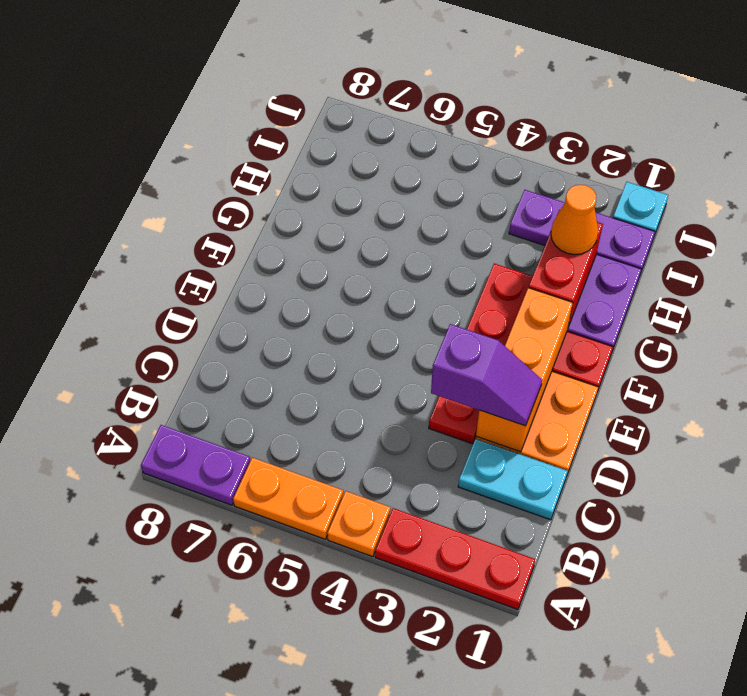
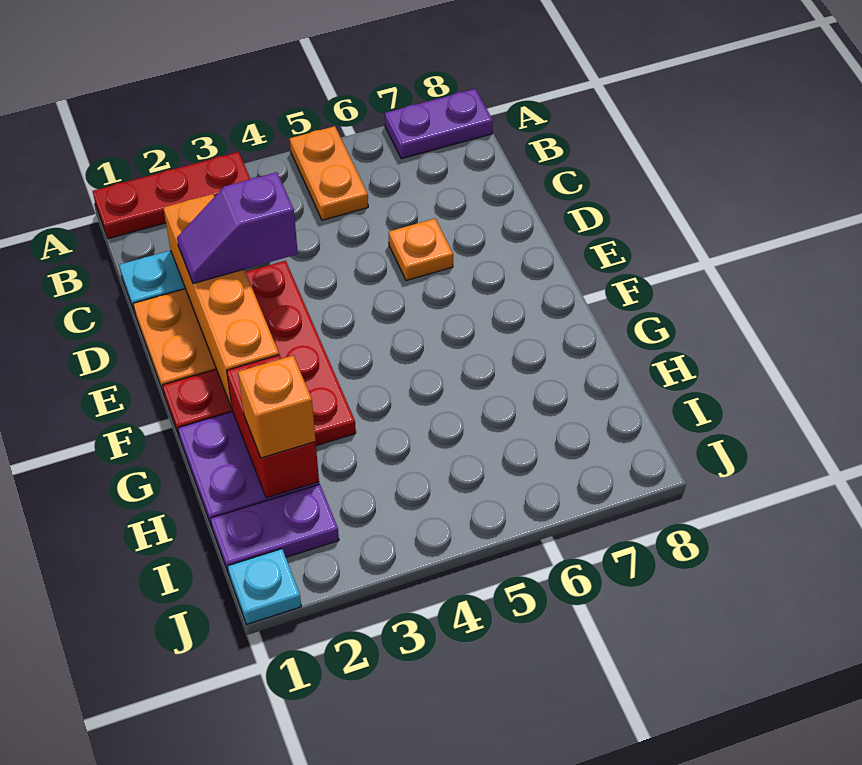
orange plate A4 level 1 -> orange plate D6 level 1
orange plate A5:A6 level 1 -> orange plate A5:B5 level 1
orange brick D2:F2 level 2 -> orange brick C2:F2 level 2
orange cone H2 level 3 -> orange brick H2 level 3
purple plate I1:I3 level 1 -> purple plate I1:I2 level 1

